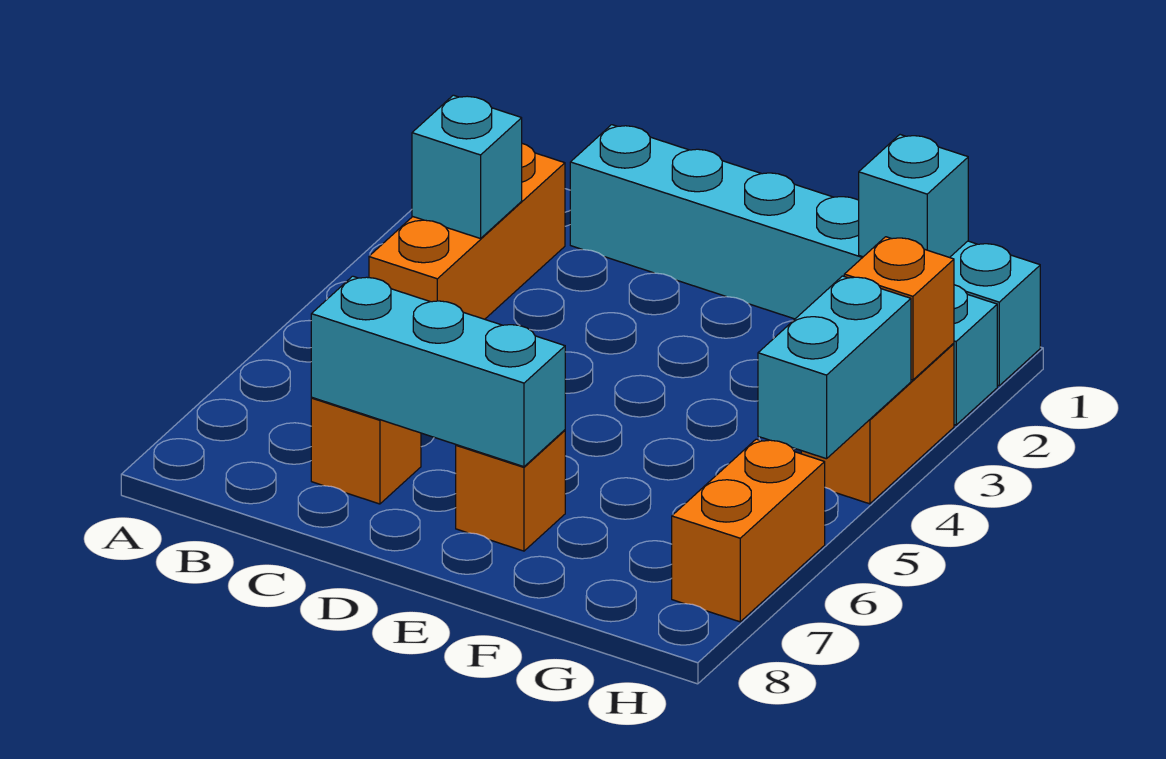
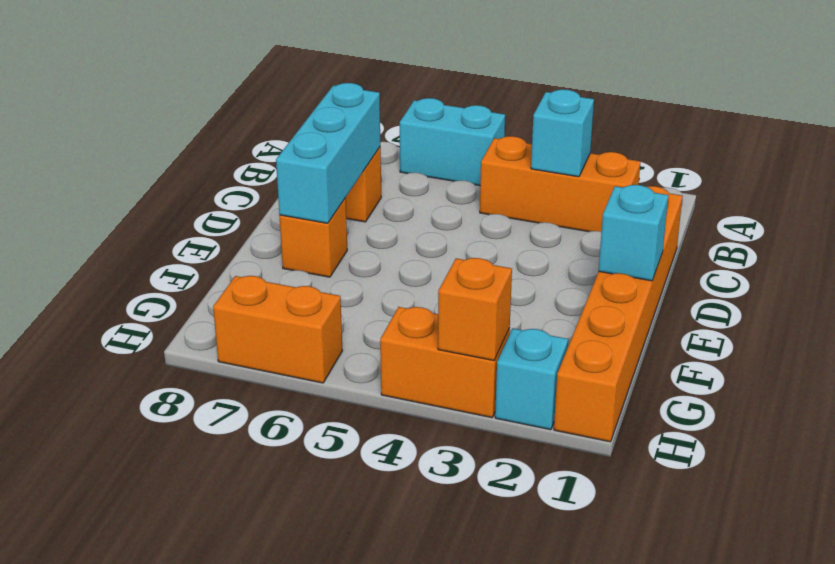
cyan brick C1:H1 level 1 -> orange brick C1:H1 level 1
cyan brick G1 level 2 -> cyan brick E1 level 2
cyan brick H4:H5 level 2 -> cyan brick A5:A6 level 1

